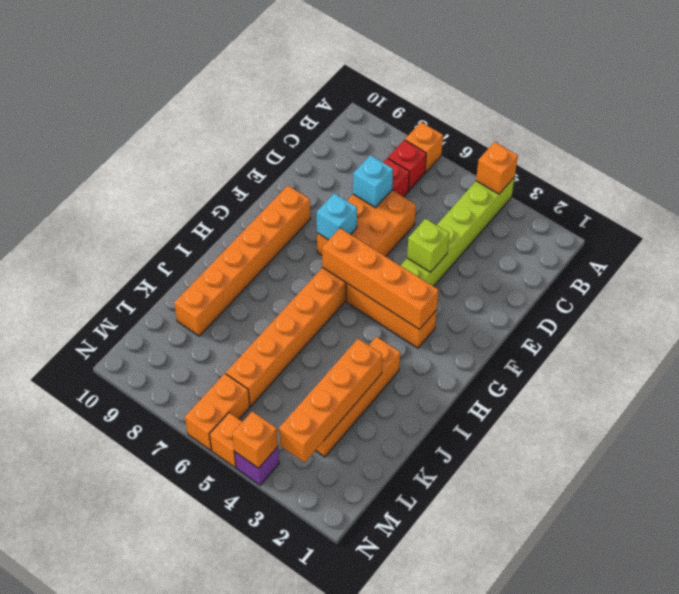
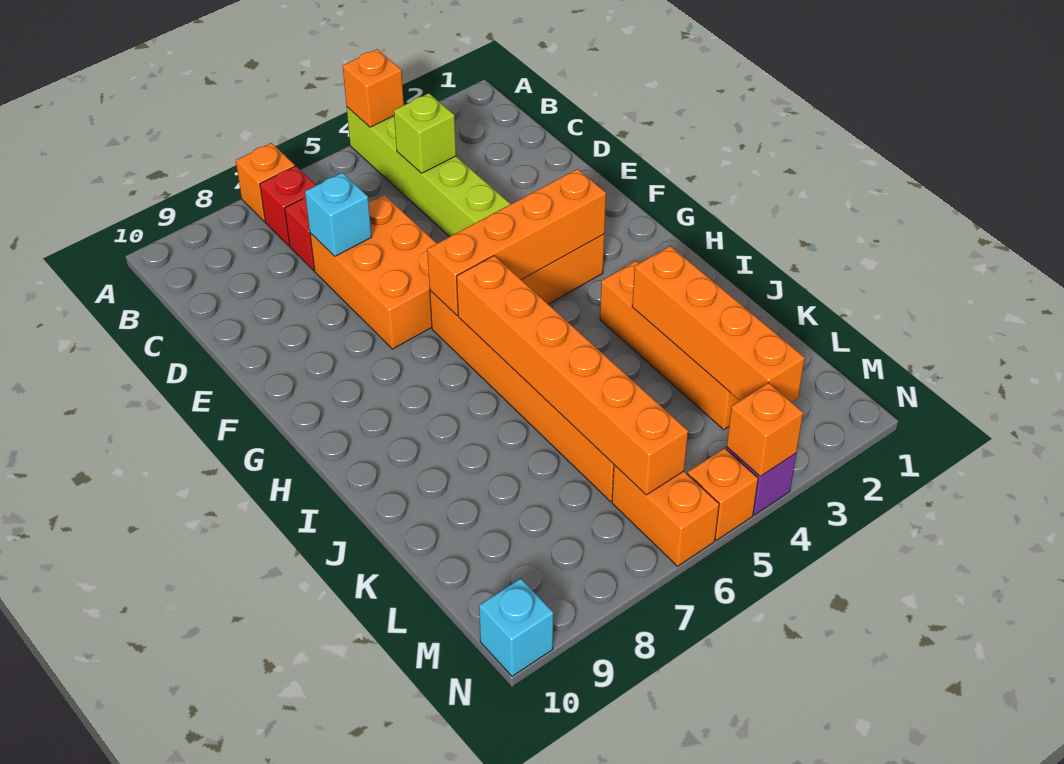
lime brick E4 level 2 -> lime brick C4 level 2
cyan brick F7 level 2 -> cyan brick N10 level 1
orange brick F9:K9 level 1 -> orange brick H6:M6 level 2

